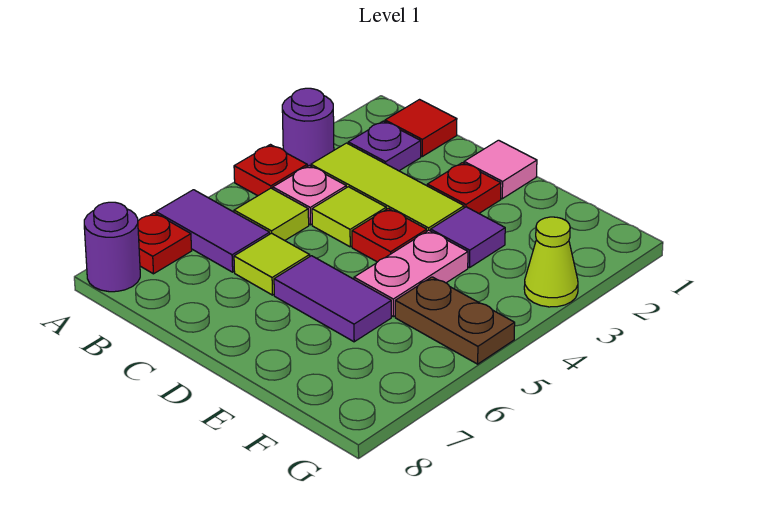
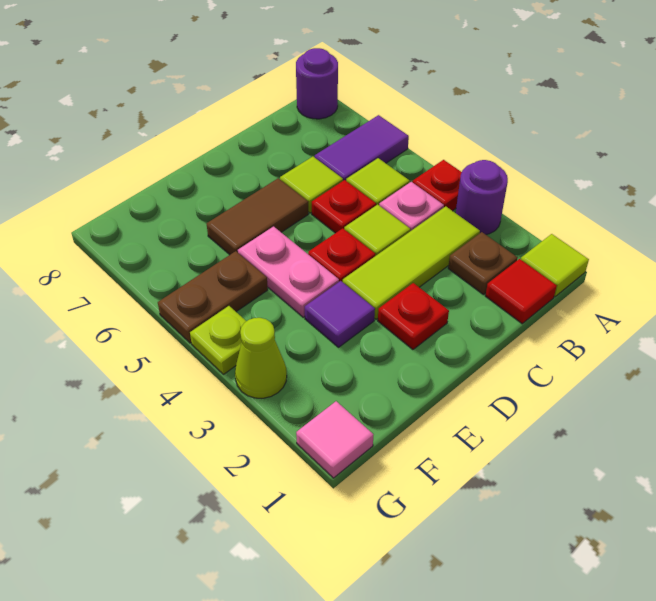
none -> lime tile A1 level 1
red plate A7 level 1 -> red plate C5 level 1
purple plate B2 level 1 -> brown plate B2 level 1
pink tile D1 level 1 -> pink tile G1 level 1
purple tile D6:E6 level 1 -> brown tile D6:E6 level 1
none -> lime plate G4 level 1

